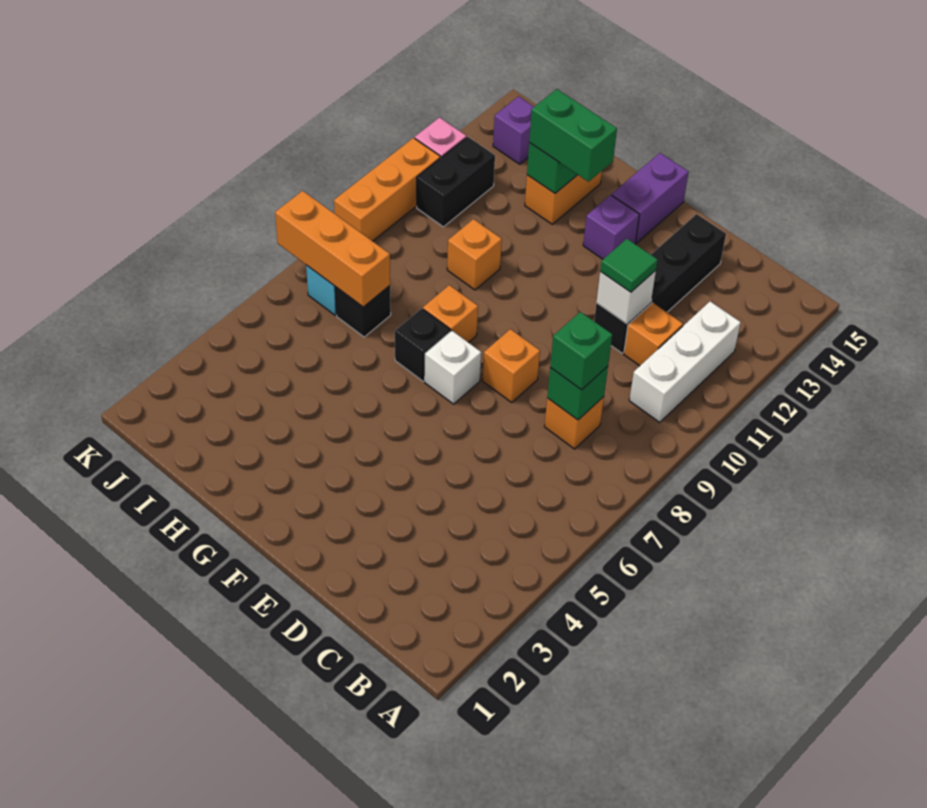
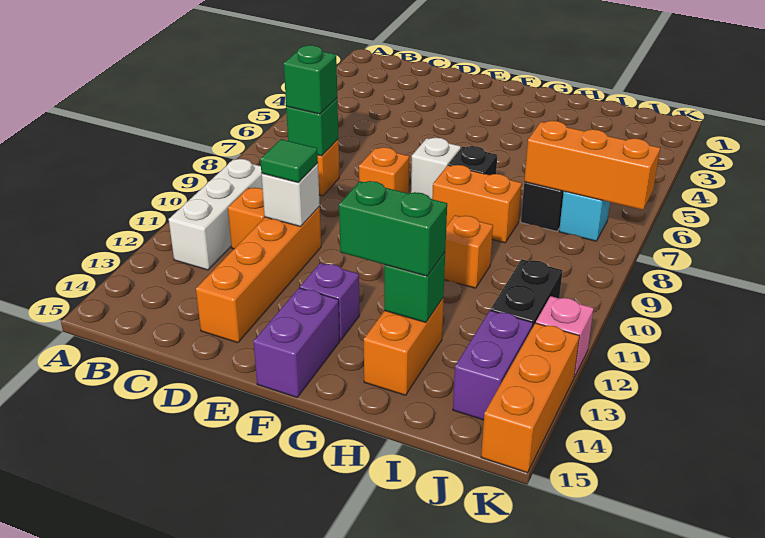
black brick D11:D14 level 1 -> orange brick D11:D14 level 1
orange brick G8 level 1 -> orange brick G8:H8 level 1
purple brick J14 level 1 -> purple brick J13:J14 level 1
orange brick K9:K11 level 1 -> orange brick K13:K15 level 1

